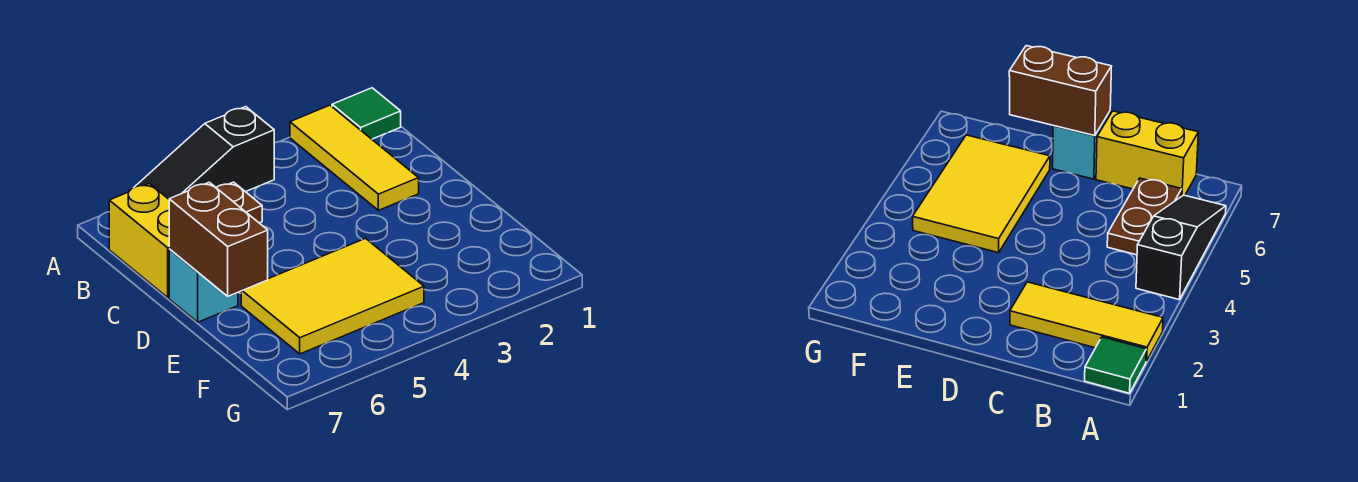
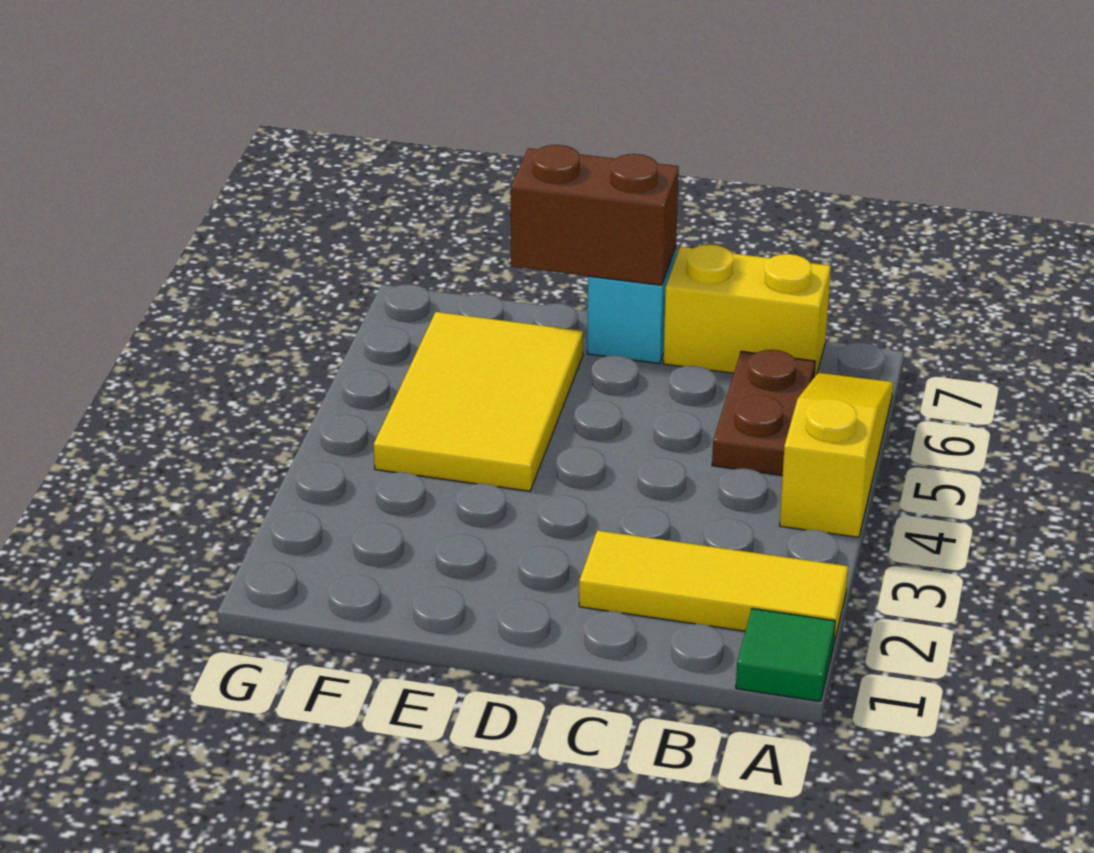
black slope A4:A6 level 1 top 4 -> yellow slope A4:A6 level 1 top 4

